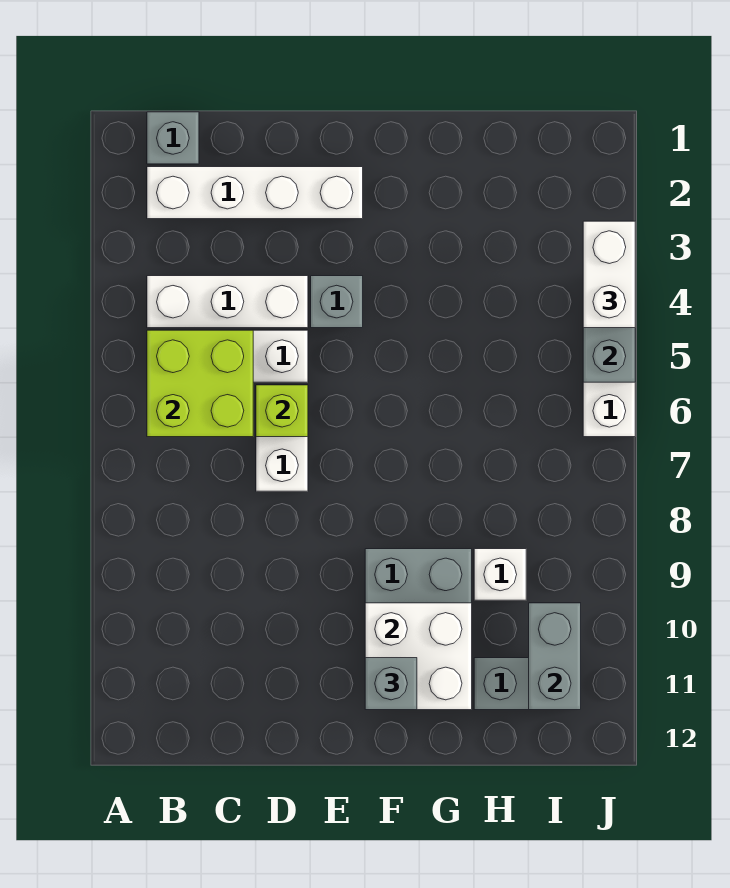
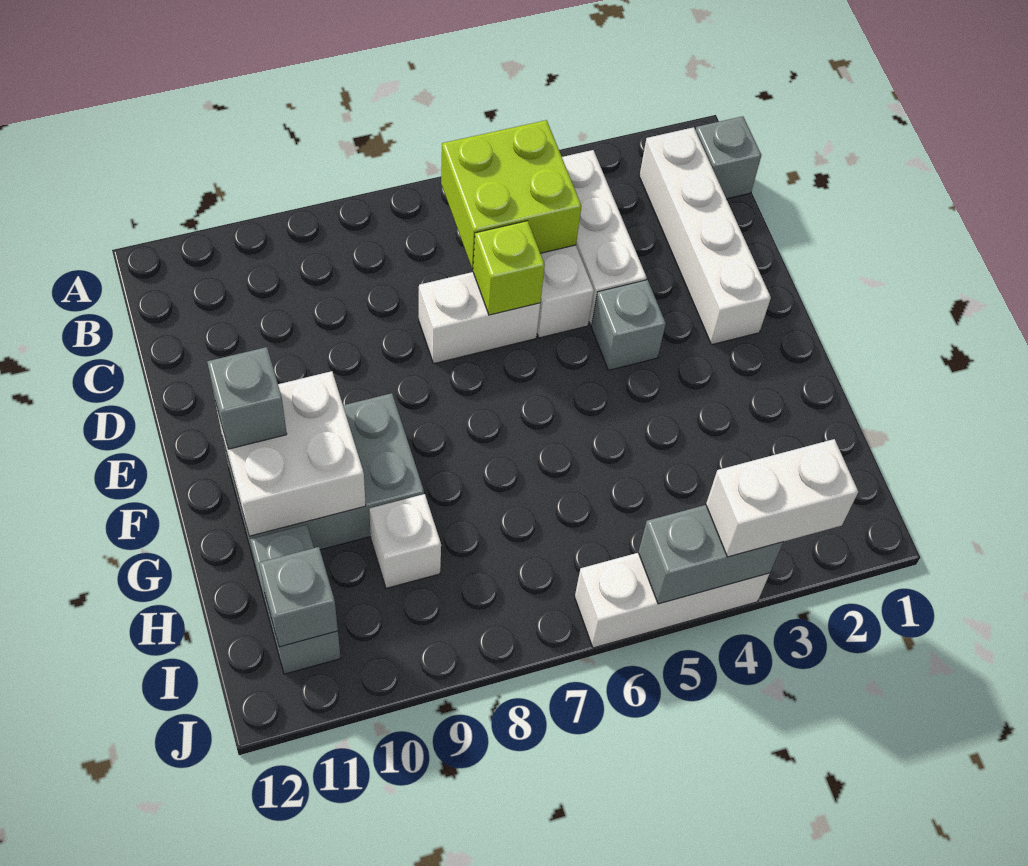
grey brick I10:I11 level 2 -> grey brick I11 level 2

